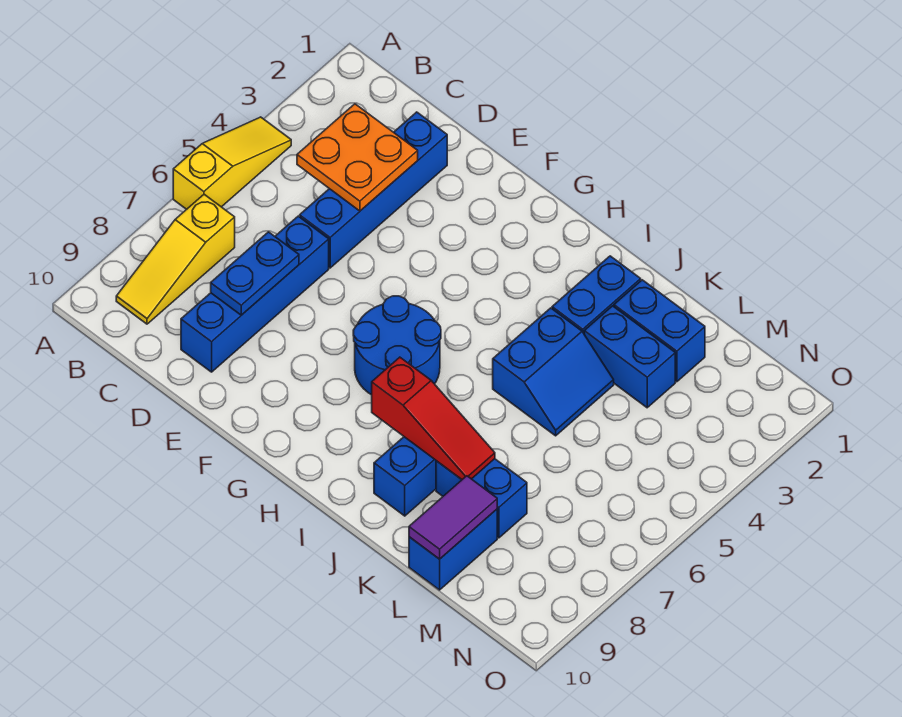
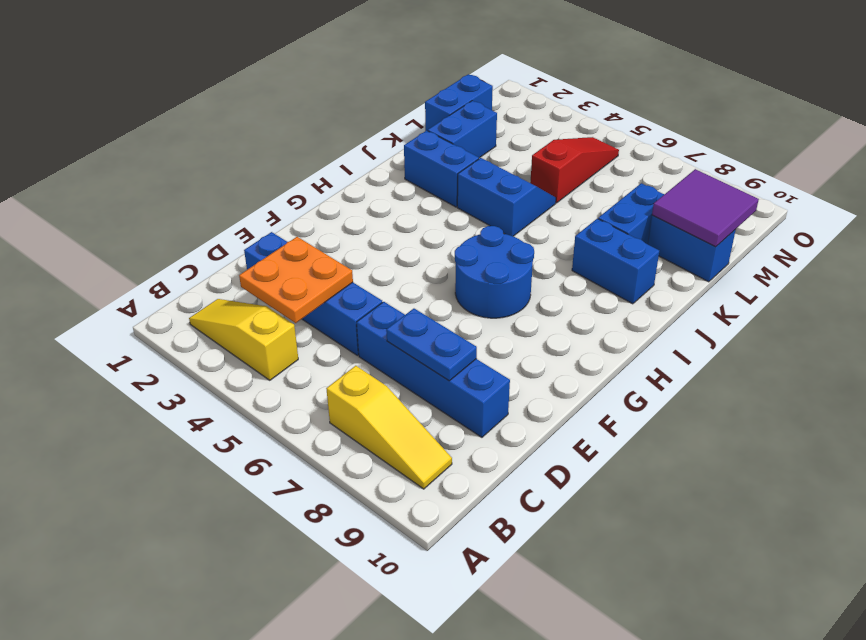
yellow slope A4:A6 level 1 top 6 -> yellow slope B2:B4 level 1 top 4
red slope I8:K8 level 2 top I -> red slope L5:N5 level 1 top L
blue brick K3:L3 level 1 -> blue brick L1:M1 level 1
purple tile L9:L10 level 2 -> purple tile L9:M10 level 2

